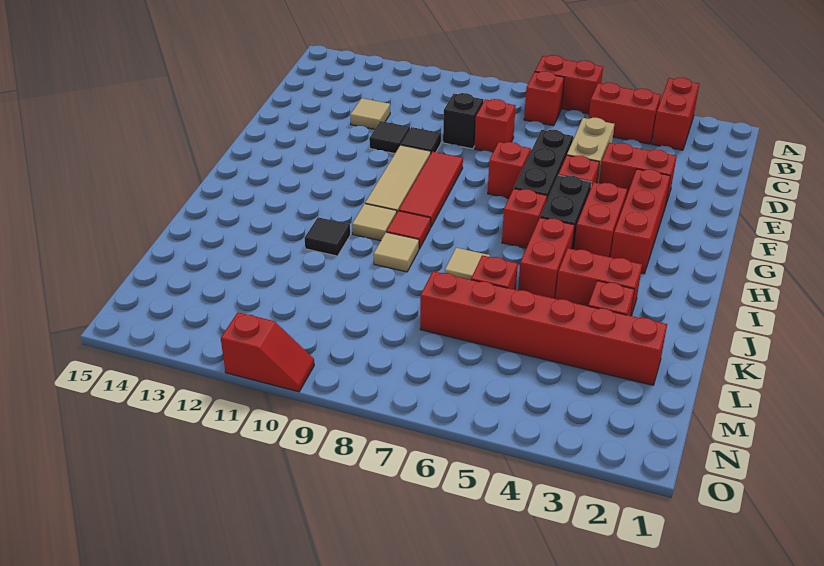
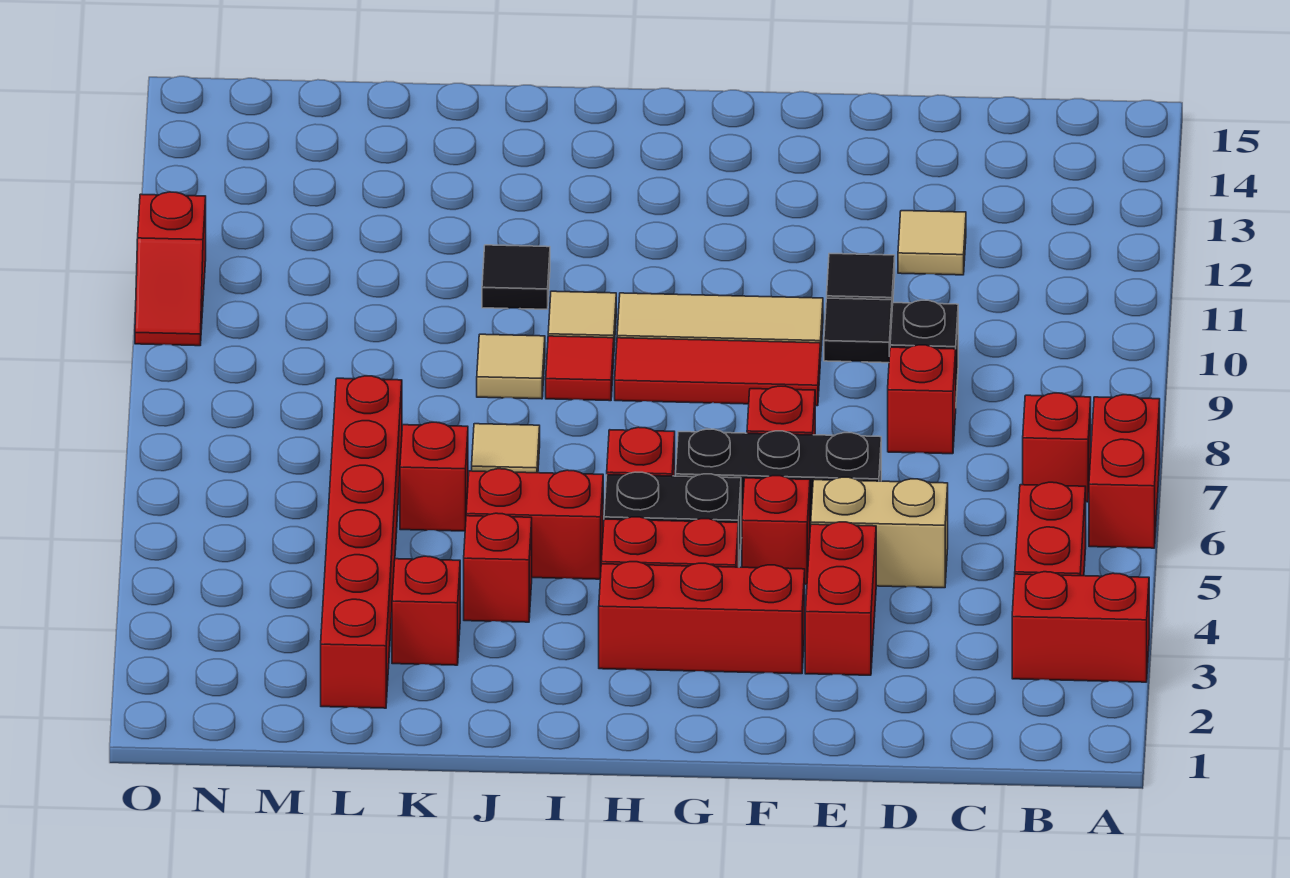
red brick J3:J4 level 1 -> red brick J4 level 1

